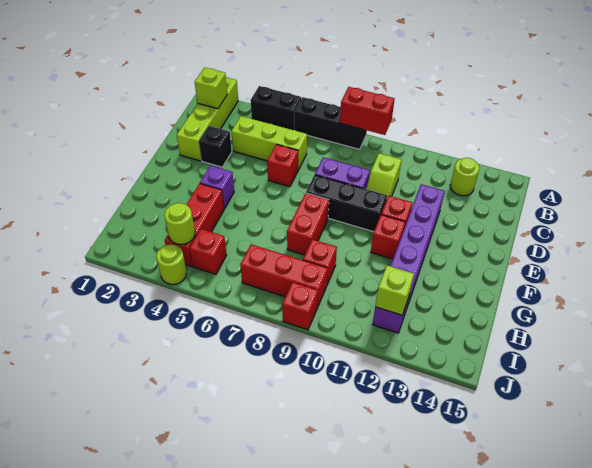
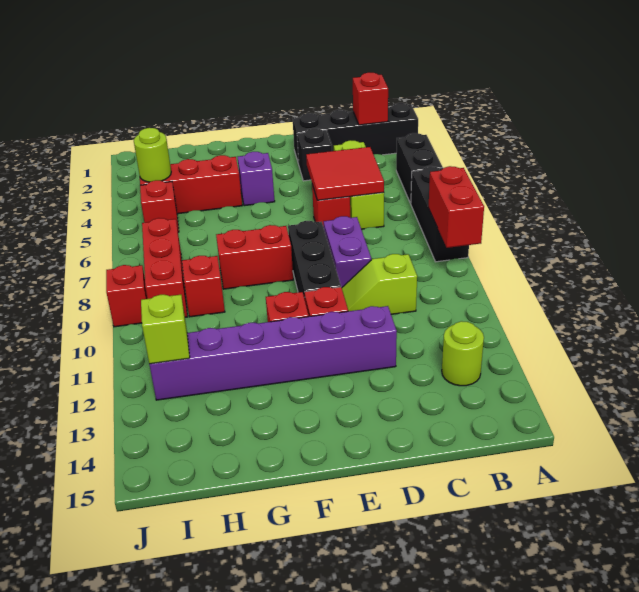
lime brick A2:D2 level 1 -> black brick A2:D2 level 1
lime brick B2 level 2 -> red brick B2 level 2
none -> red tile C5:D6 level 2
lime round brick J4 level 1 -> none

